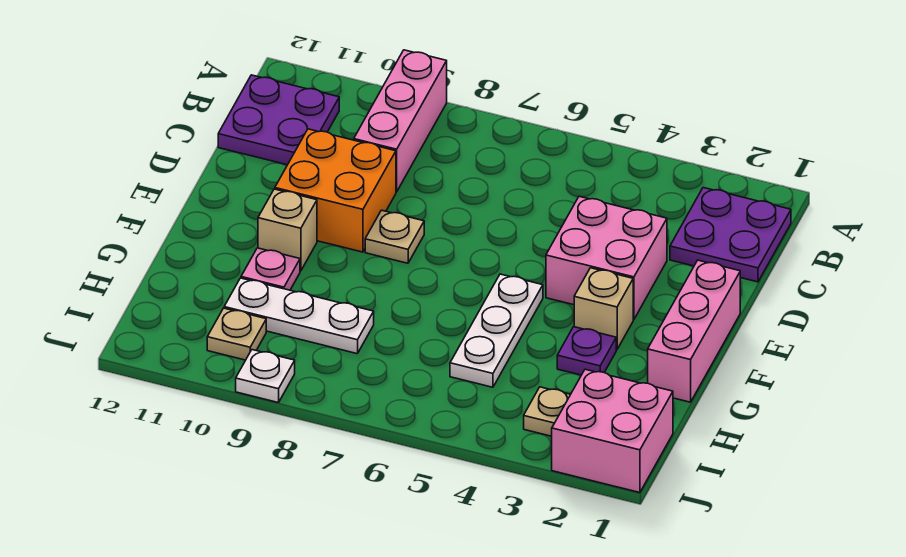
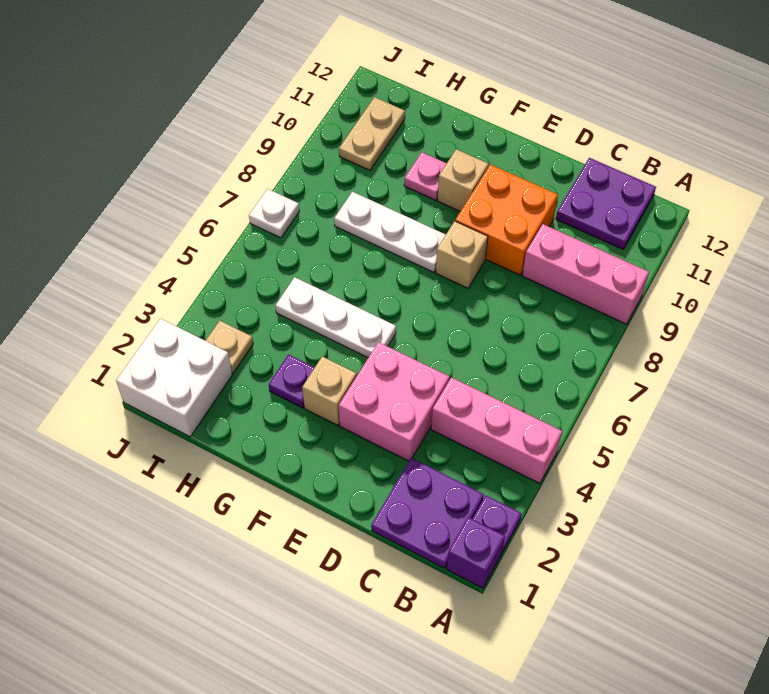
none -> purple brick A1 level 1
none -> purple plate A2 level 1
pink brick E1:G1 level 1 -> pink brick A4:C4 level 1
tan plate E8 level 1 -> tan brick E8 level 1
white plate H8:H10 level 1 -> white plate F8:H8 level 1
pink brick I1:J2 level 1 -> white brick I1:J2 level 1
tan plate I10 level 1 -> tan plate I10:I11 level 1
white plate J9 level 1 -> white plate J7 level 1

